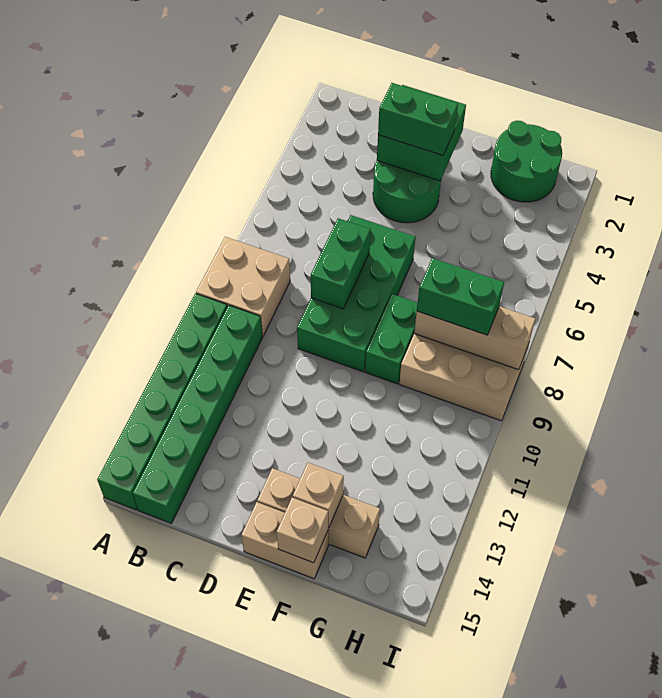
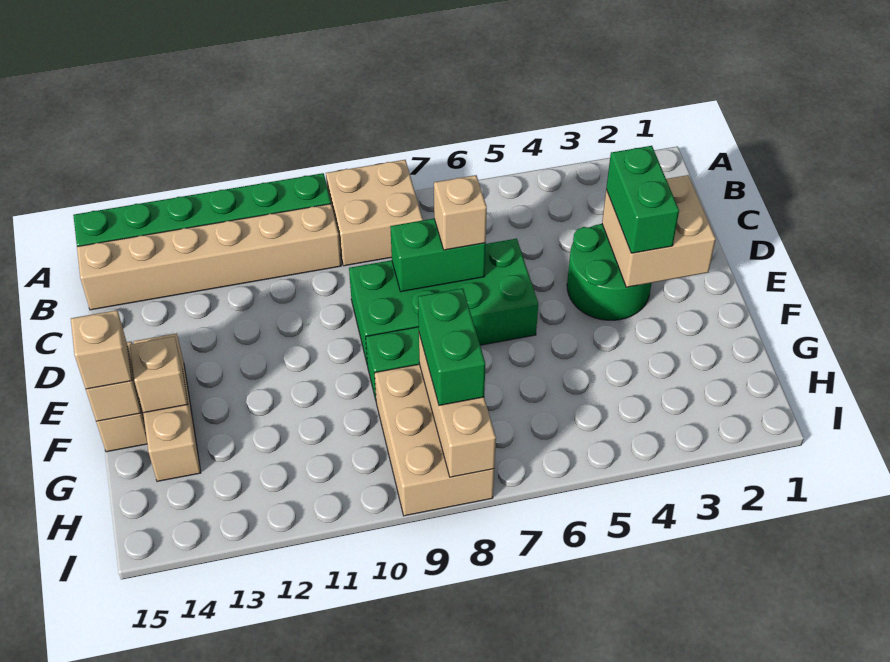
green brick B10:B15 level 1 -> tan brick B10:B15 level 1
green brick D2:E3 level 2 -> tan brick D2:E3 level 2
none -> tan brick D7 level 3
none -> tan brick F15 level 3
green round brick G1:H2 level 1 -> none

